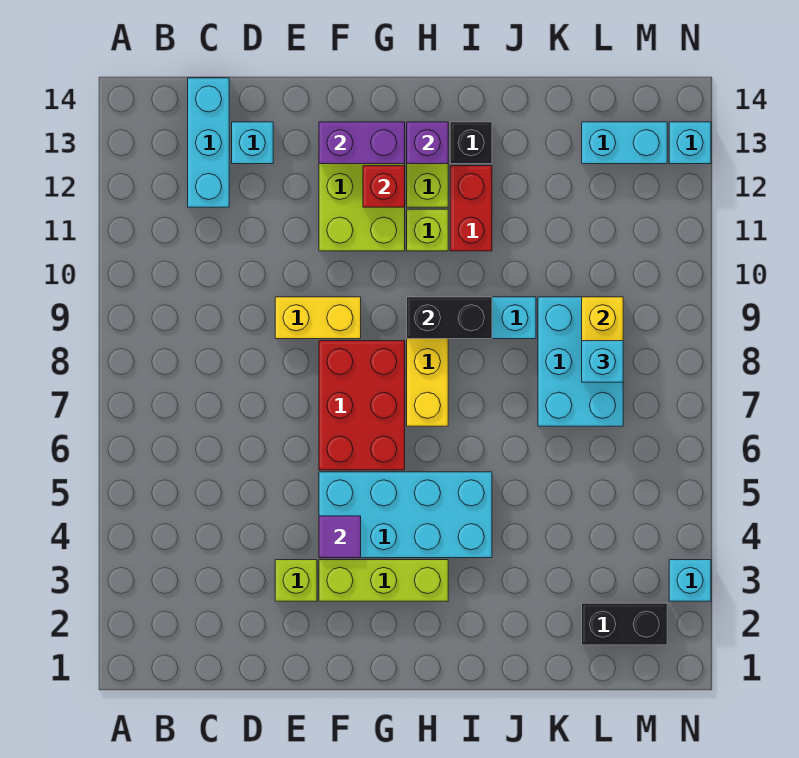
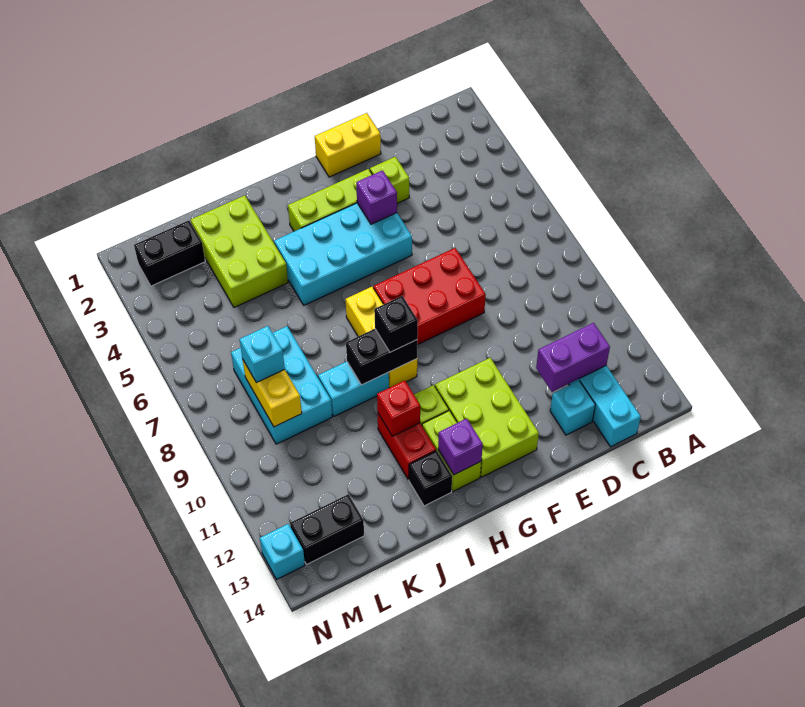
yellow brick E9:F9 level 1 -> yellow brick E1:F1 level 1
purple tile F4 level 2 -> purple brick F4 level 2
red brick F6:G8 level 1 -> red brick E7:G8 level 1
purple brick F13:G13 level 2 -> purple brick C12:D12 level 2
red brick G12 level 2 -> red brick I11 level 2
none -> black brick H9 level 3
none -> lime brick J2:K4 level 1
cyan brick L13:M13 level 1 -> black brick L13:M13 level 1
cyan brick N3 level 1 -> none

